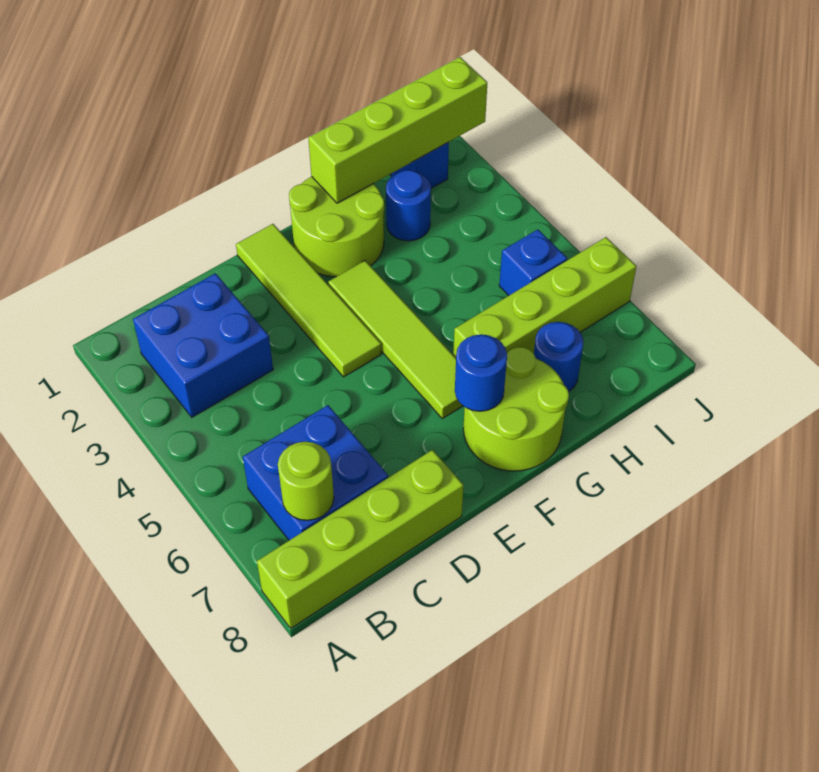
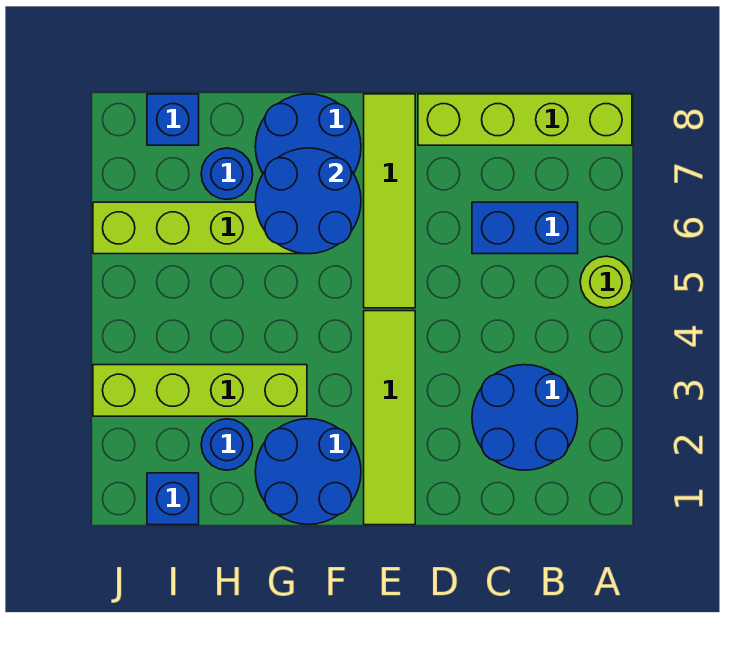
blue brick B2:C3 level 1 -> blue round brick B2:C3 level 1
blue brick B6:C7 level 1 -> blue brick B6:C6 level 1
lime round brick B7 level 2 -> lime round brick A5 level 1
lime round brick F1:G2 level 1 -> blue round brick F1:G2 level 1
lime tile F3:F6 level 1 -> lime tile E5:E8 level 1
lime round brick F7:G8 level 1 -> blue round brick F7:G8 level 1
blue round brick F7 level 2 -> blue round brick F6:G7 level 2
lime brick G1:J1 level 2 -> lime brick G3:J3 level 1
blue brick I5 level 1 -> blue brick I8 level 1

